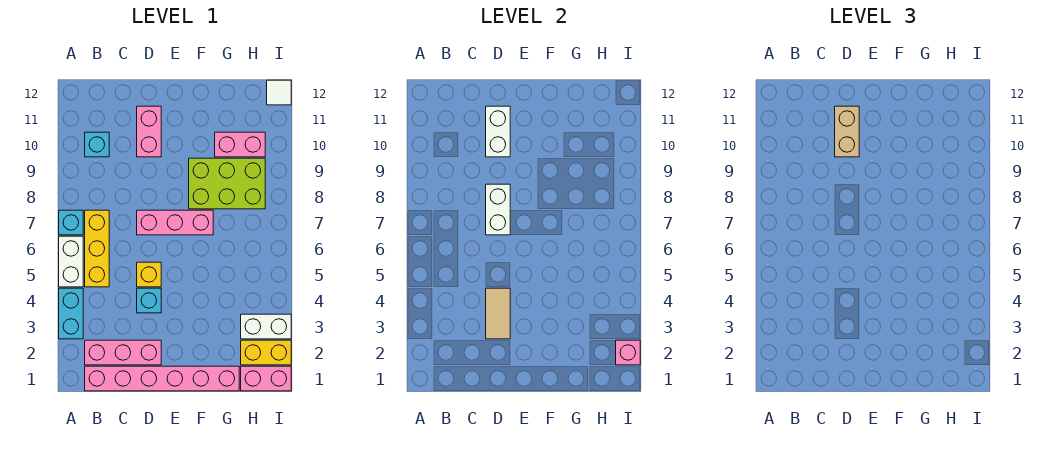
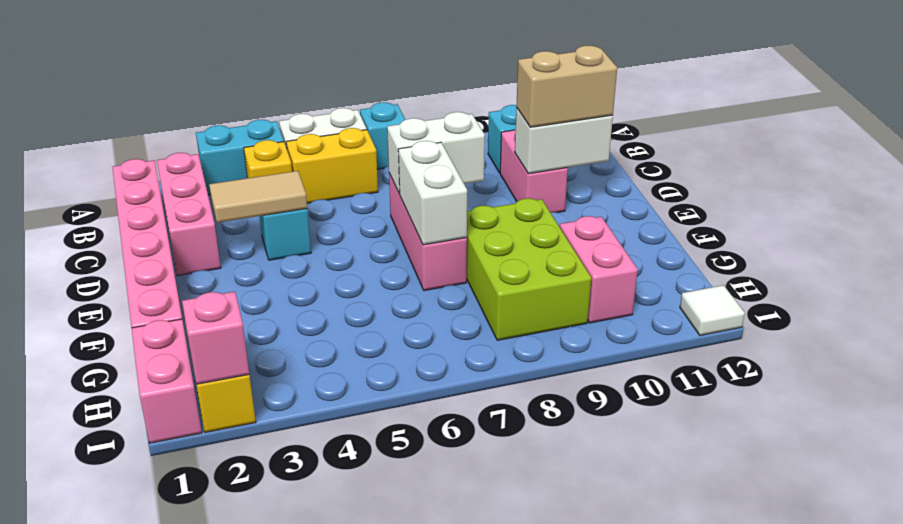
yellow brick B5:B7 level 1 -> yellow brick B5:B6 level 1
yellow brick D5 level 1 -> yellow brick B4 level 1
pink brick D10:D11 level 1 -> pink brick C10:D10 level 1
white brick H3:I3 level 1 -> white brick E7:F7 level 2

